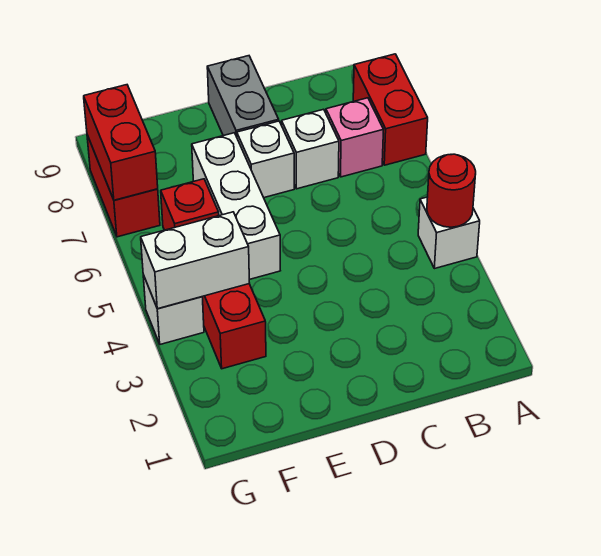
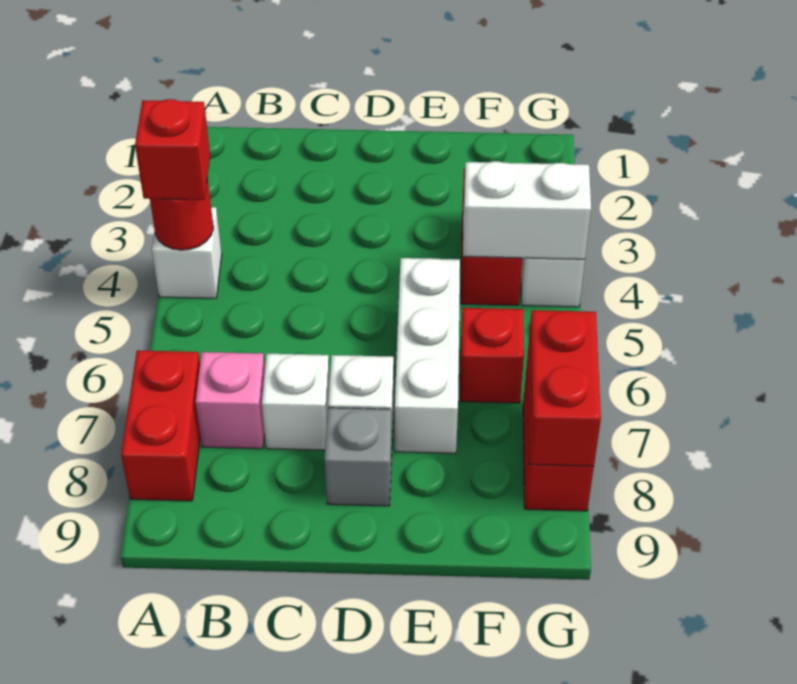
none -> red brick A4 level 3
grey brick D8:D9 level 1 -> grey brick D8 level 1

